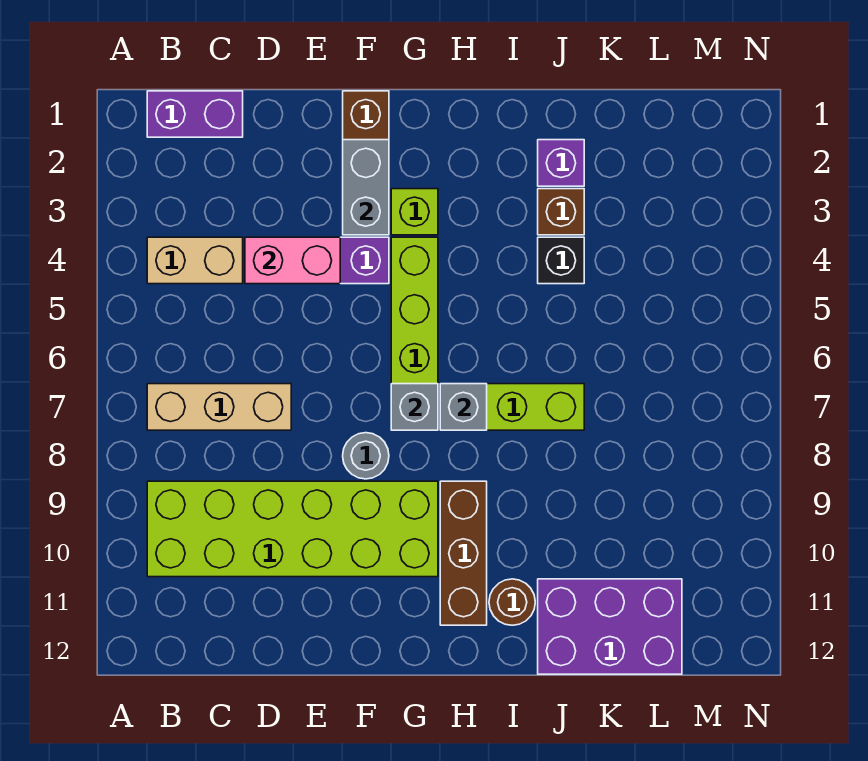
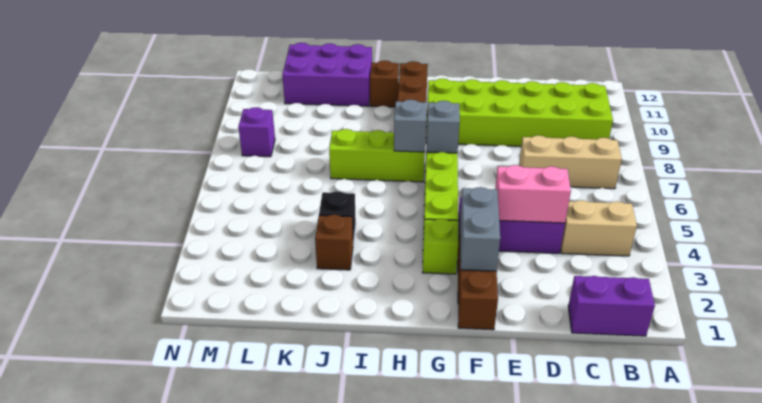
grey round brick F8 level 1 -> none
brown round brick I11 level 1 -> brown brick I11 level 1
purple brick J2 level 1 -> purple brick M8 level 1

